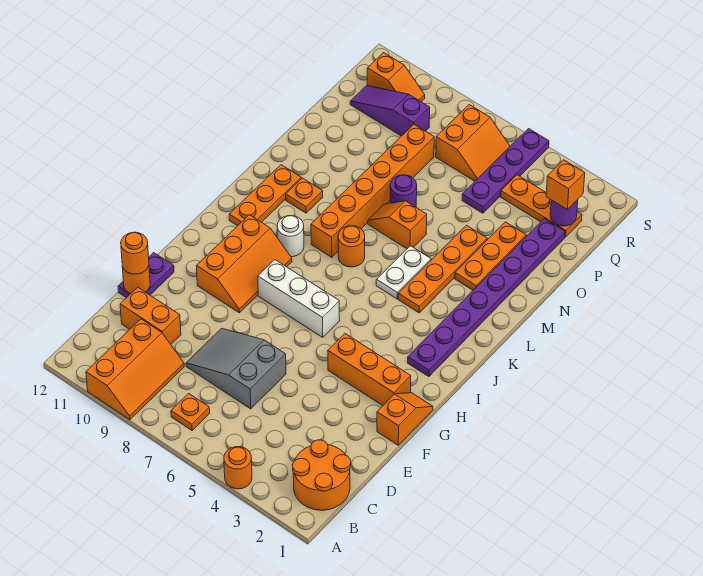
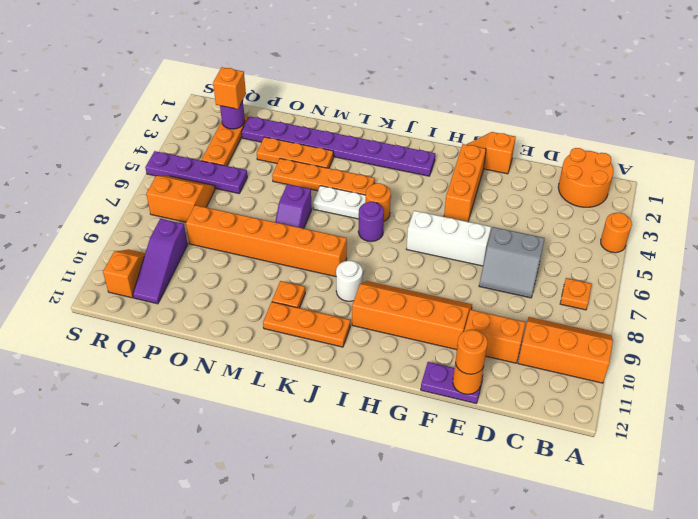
grey slope D6:E8 level 1 top 6 -> grey slope D6:E7 level 1 top 6
orange brick D10:D11 level 1 -> orange brick D10:E10 level 1
orange slope G9:I10 level 1 top 10 -> orange slope F9:I10 level 1 top 10
white brick H6:H8 level 1 -> white brick F6:H6 level 1
orange round brick K7 level 1 -> orange round brick J5 level 1
orange slope M6:M7 level 1 top 6 -> purple slope M6:M7 level 1 top 6
purple round brick N7 level 1 -> purple round brick J6 level 1

